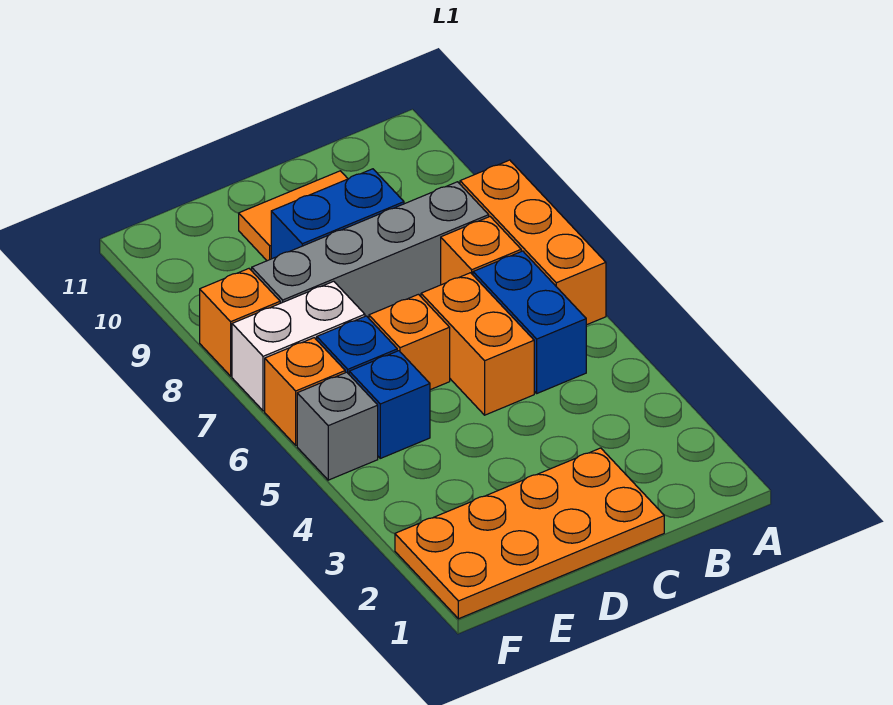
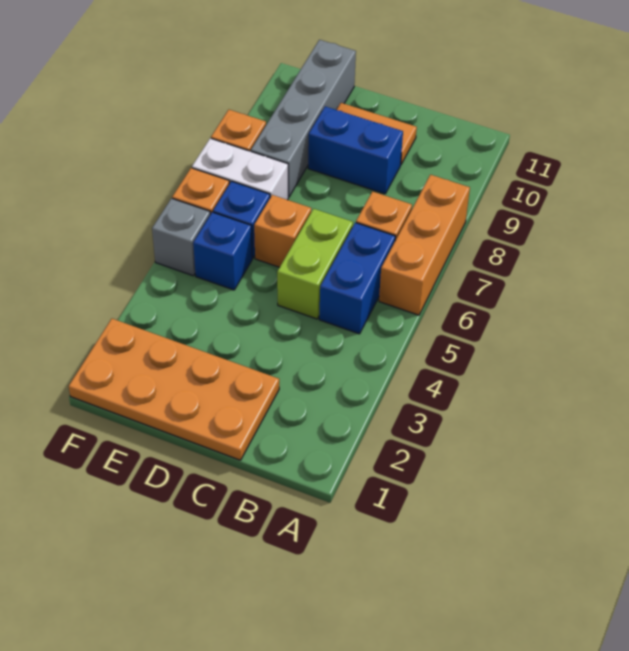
grey brick B8:E8 level 1 -> grey brick E8:E11 level 1
orange brick C5:C6 level 1 -> lime brick C5:C6 level 1

